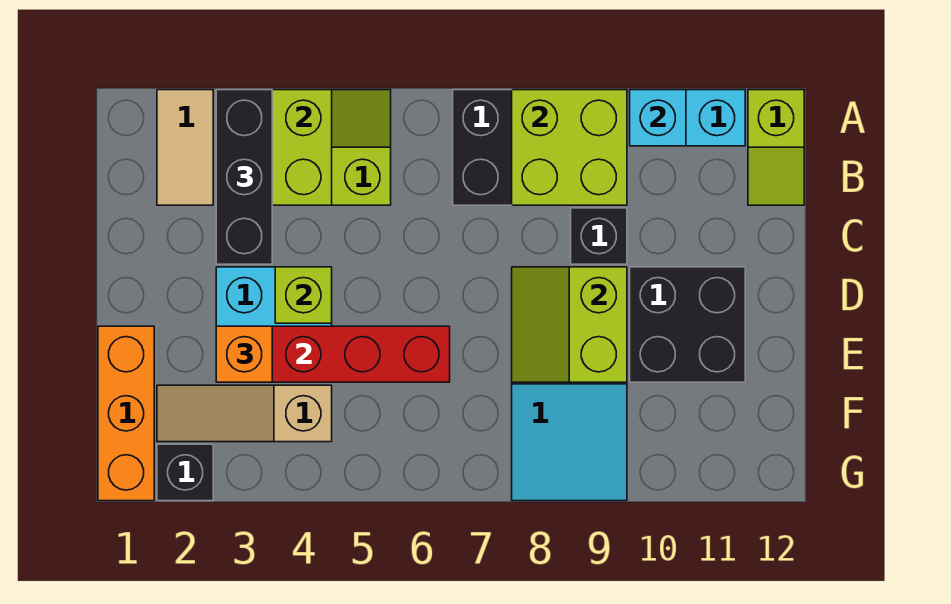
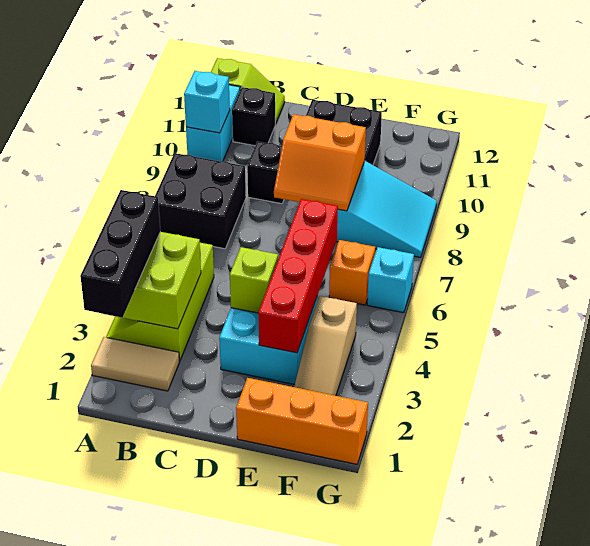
black brick A3:C3 level 3 -> black brick A2:A4 level 3
lime brick A8:B9 level 2 -> none
lime slope D8:E9 level 2 top 9 -> orange slope D8:E9 level 2 top 9
orange brick E3 level 3 -> orange brick F6 level 1
black brick G2 level 1 -> black brick B11 level 1
none -> cyan brick G6 level 1

